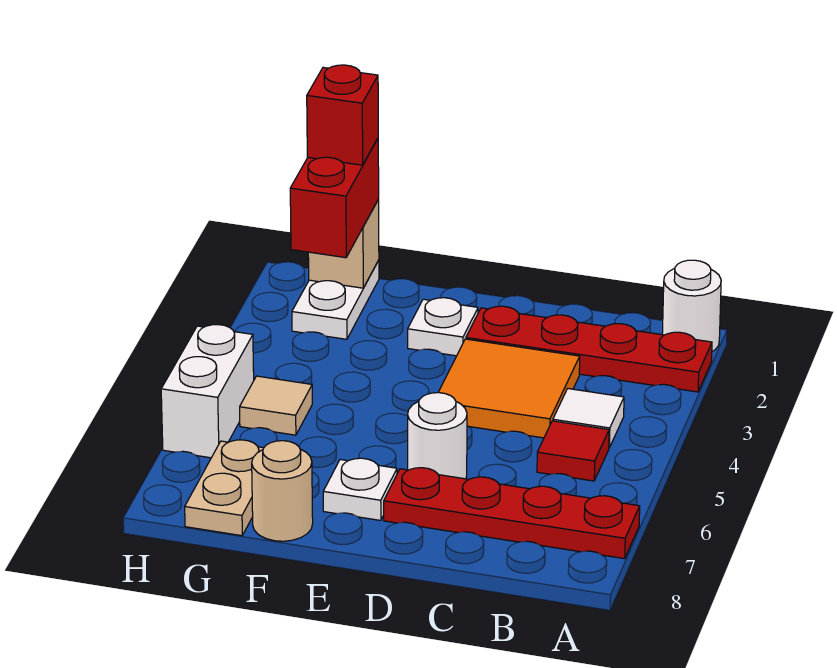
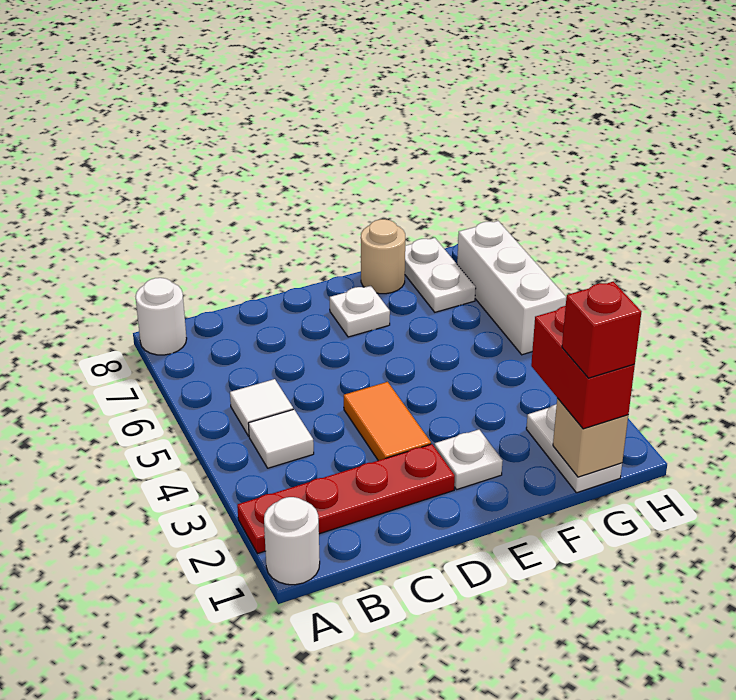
red plate A7:D7 level 1 -> none
red tile B5 level 1 -> white tile B5 level 1
orange tile C3:D4 level 1 -> orange tile D3:D4 level 1
white round brick D6 level 1 -> white round brick A8 level 1
tan tile G5 level 1 -> none
tan plate G7:G8 level 1 -> white plate G7:G8 level 1
white brick H5:H6 level 1 -> white brick H5:H7 level 1

